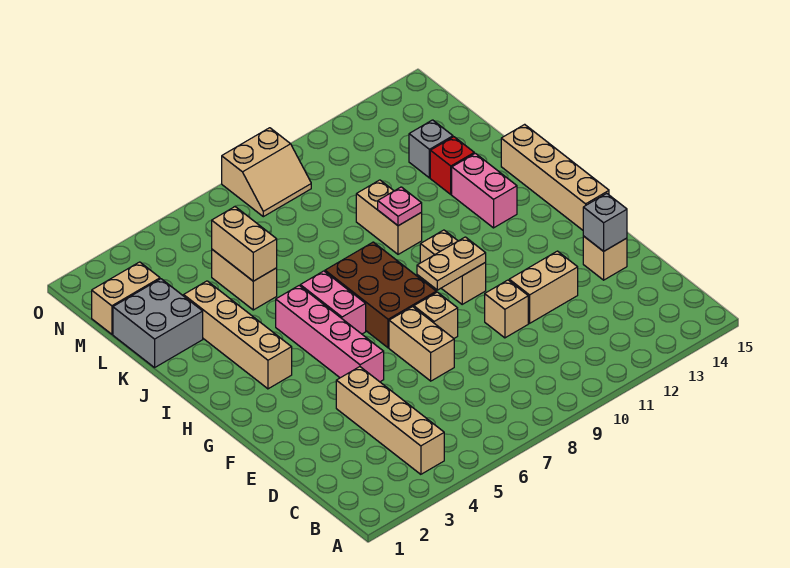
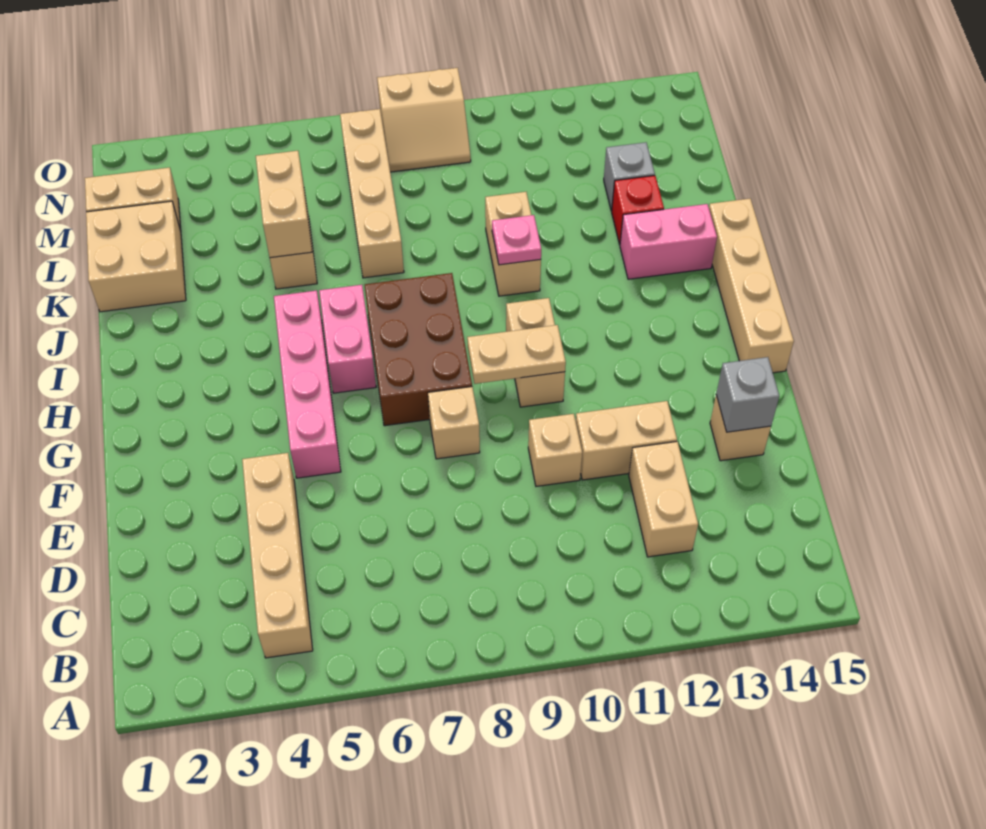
tan brick E7:F7 level 1 -> tan brick C12:D12 level 1
tan brick H3:K3 level 1 -> tan brick K7:N7 level 1
pink brick I13:J13 level 1 -> pink brick J13:J14 level 1
grey brick K1:L2 level 1 -> tan brick K1:L2 level 1

